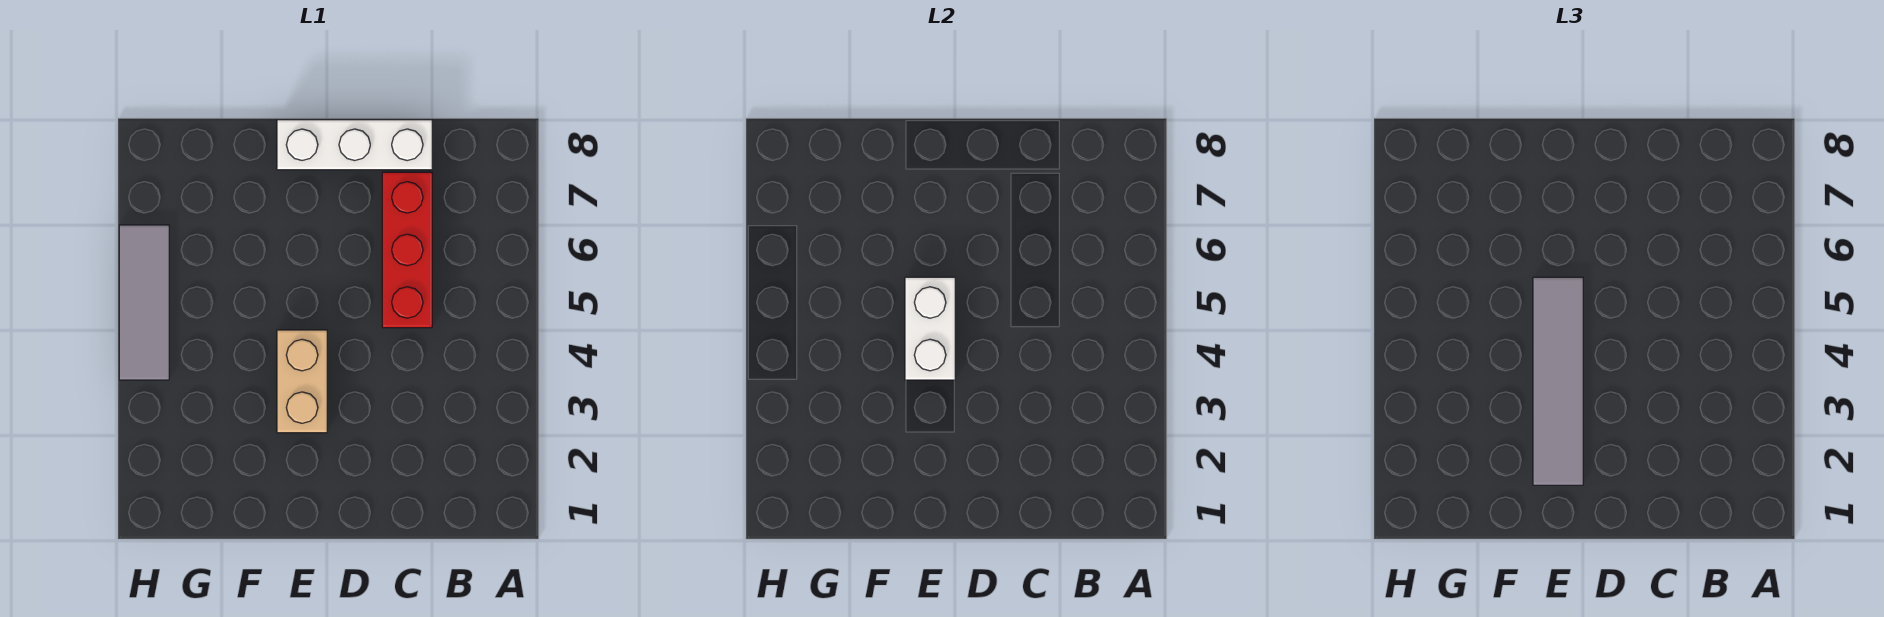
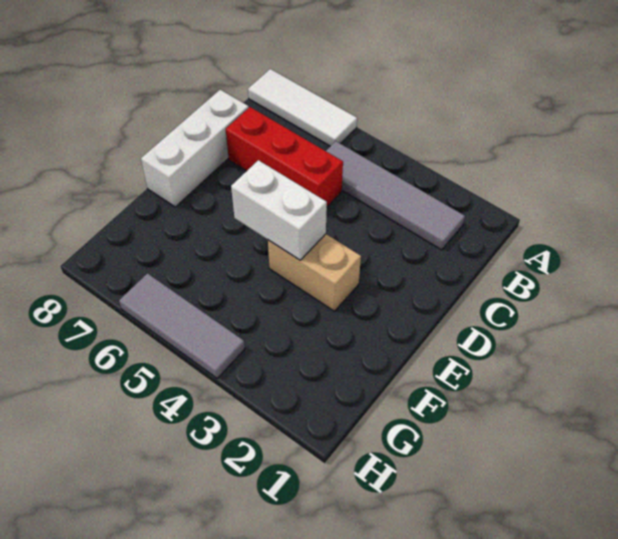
none -> white tile A6:A8 level 1
grey tile E2:E5 level 3 -> grey tile B2:B5 level 1

